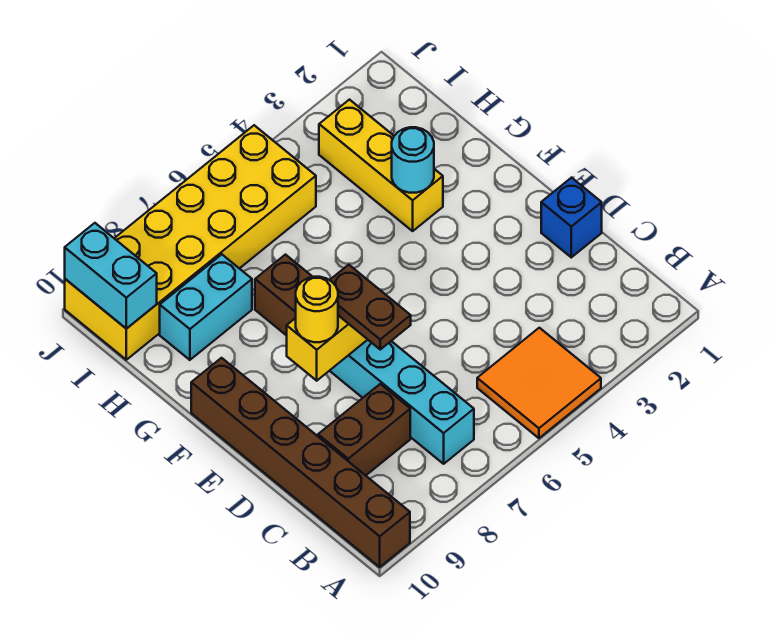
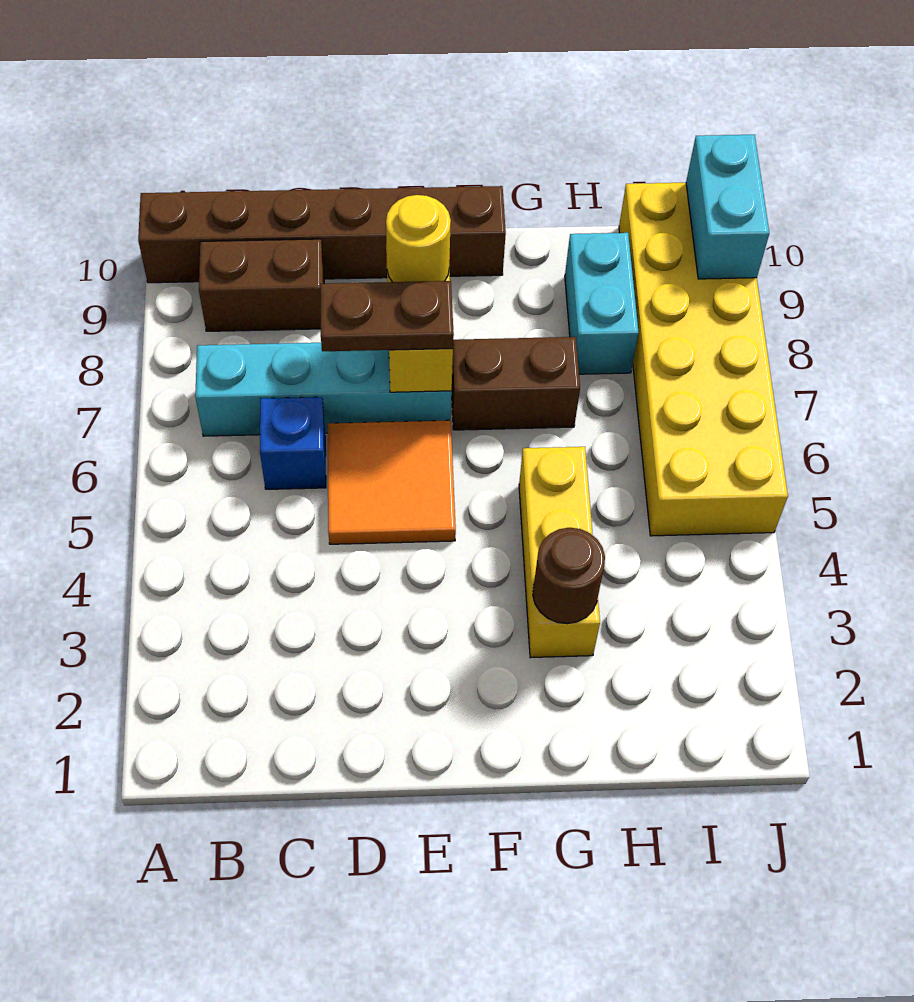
orange tile A4:B5 level 1 -> orange tile D5:E6 level 1
brown brick C8:C9 level 1 -> brown brick B9:C9 level 1
blue brick D1 level 1 -> blue brick C6 level 1
yellow brick G3:I3 level 1 -> yellow brick G3:G5 level 1
cyan round brick G3 level 2 -> brown round brick G3 level 2
cyan brick I10:J10 level 2 -> cyan brick J9:J10 level 2

